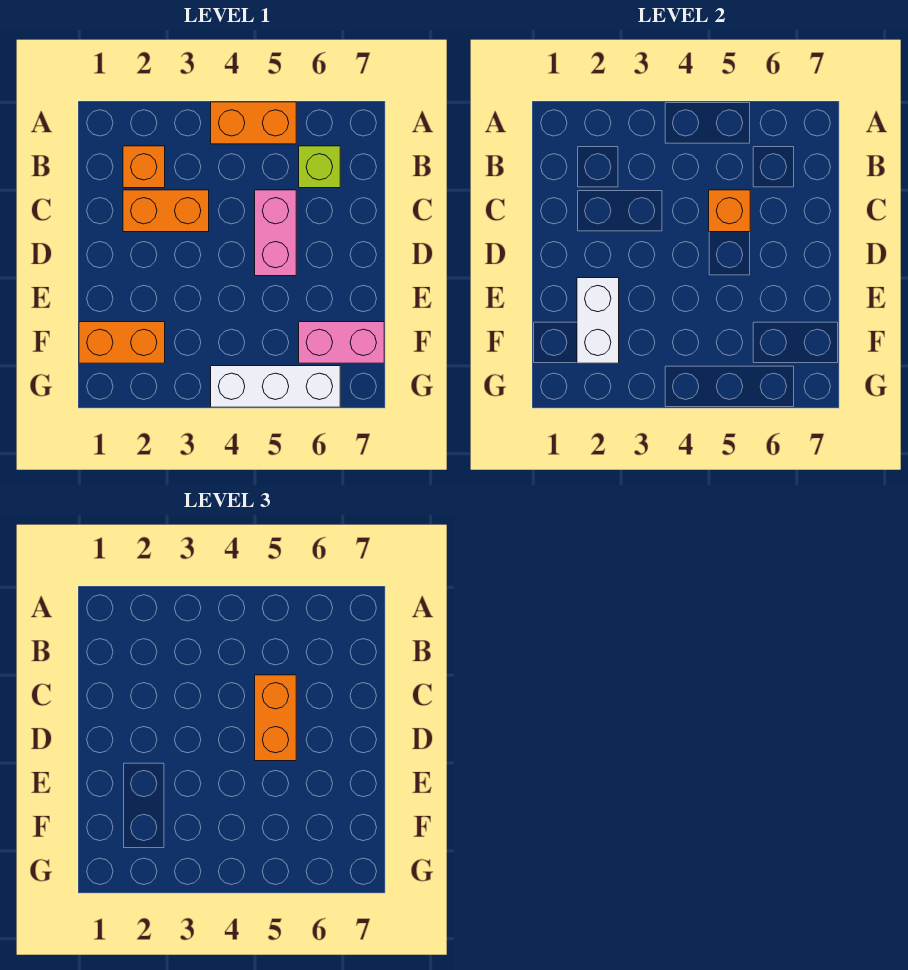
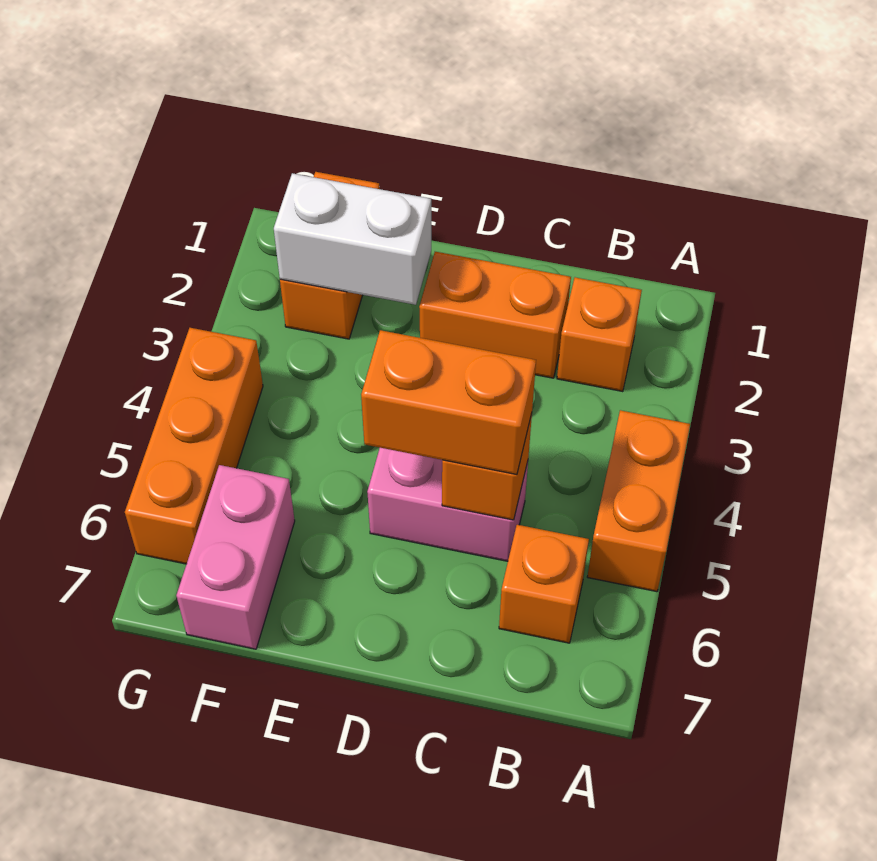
lime brick B6 level 1 -> orange brick B6 level 1
orange brick C2:C3 level 1 -> orange brick C2:D2 level 1
white brick G4:G6 level 1 -> orange brick G4:G6 level 1

